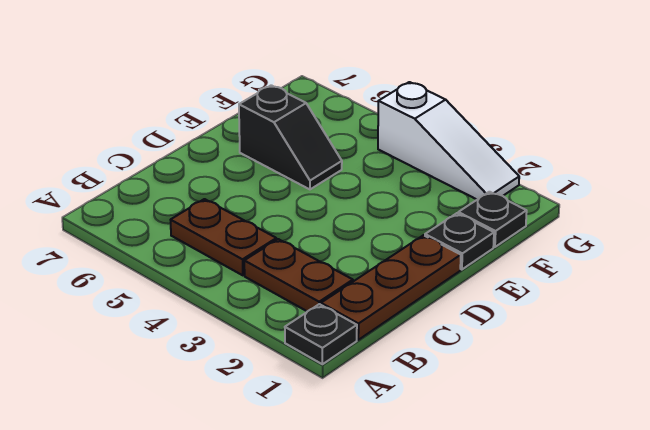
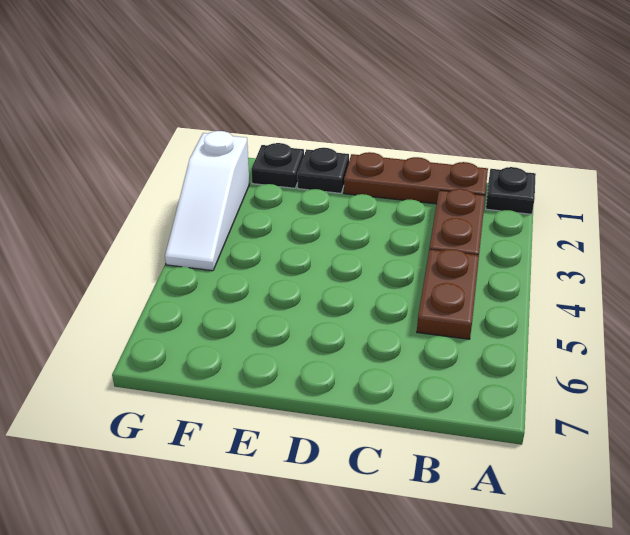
black slope E5:E6 level 1 top 6 -> none
white slope G2:G4 level 1 top 4 -> white slope G2:G4 level 1 top 2

